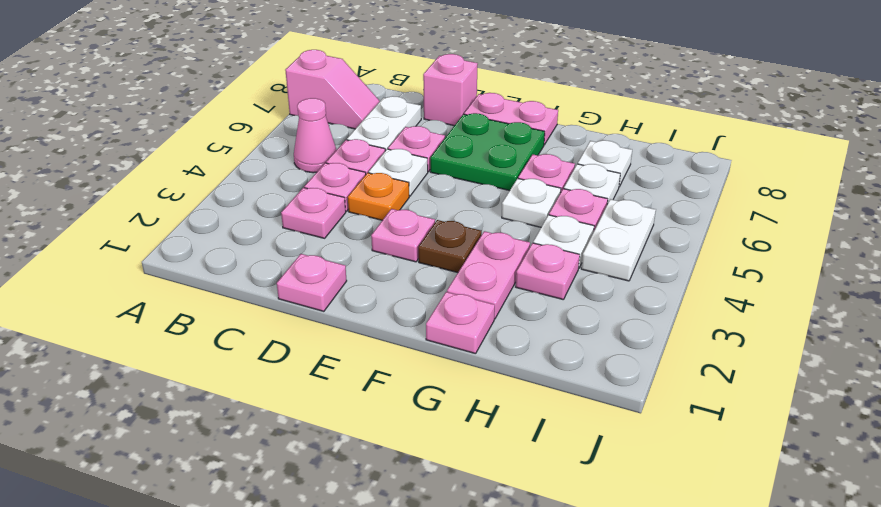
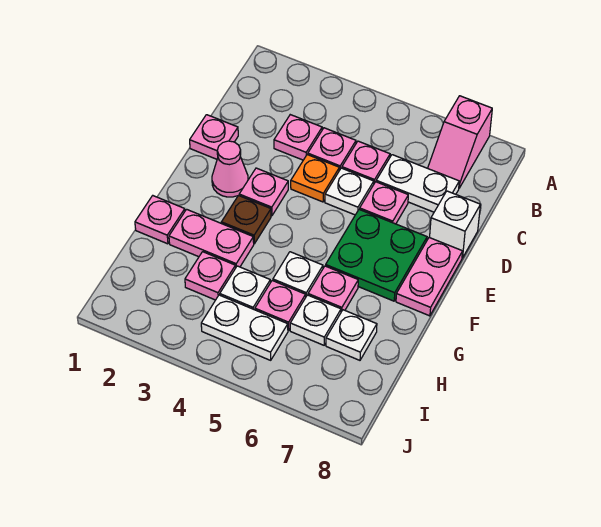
pink cone B5 level 1 -> pink cone E2 level 1
pink brick D8 level 1 -> white brick D8 level 1

